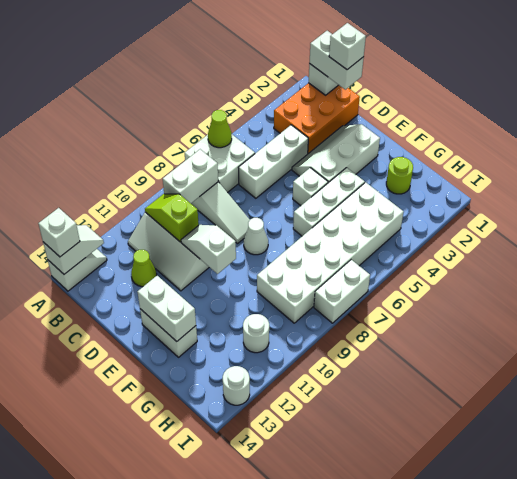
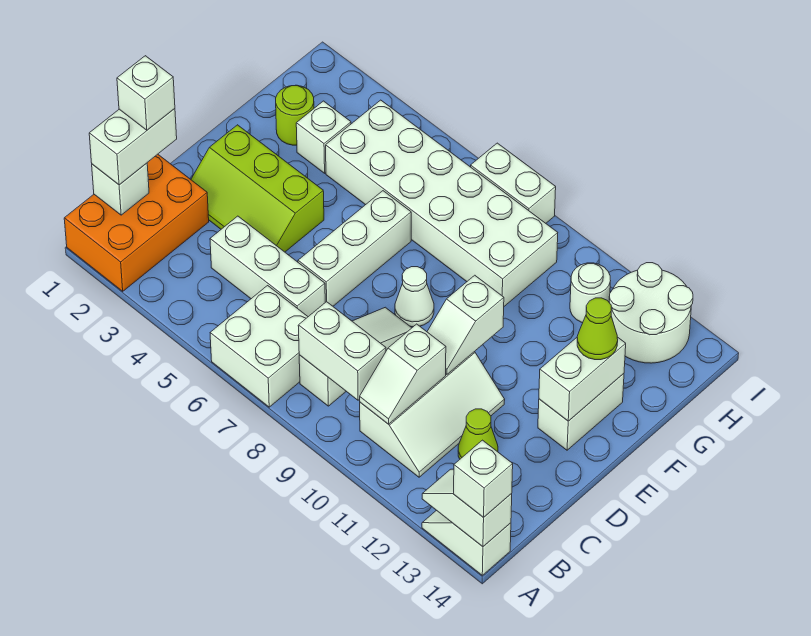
lime cone A6 level 2 -> lime cone F13 level 3
orange brick B1:C3 level 1 -> orange brick A1:C2 level 1
lime slope B10:C10 level 2 top C -> white slope B10:C10 level 2 top C
white slope D2:E4 level 1 top E -> lime slope D2:E4 level 1 top E
white brick E5 level 1 -> white brick G3 level 1
white brick F4:F6 level 1 -> white brick D6:F6 level 1
white round brick I13 level 1 -> white round brick H12:I13 level 1

